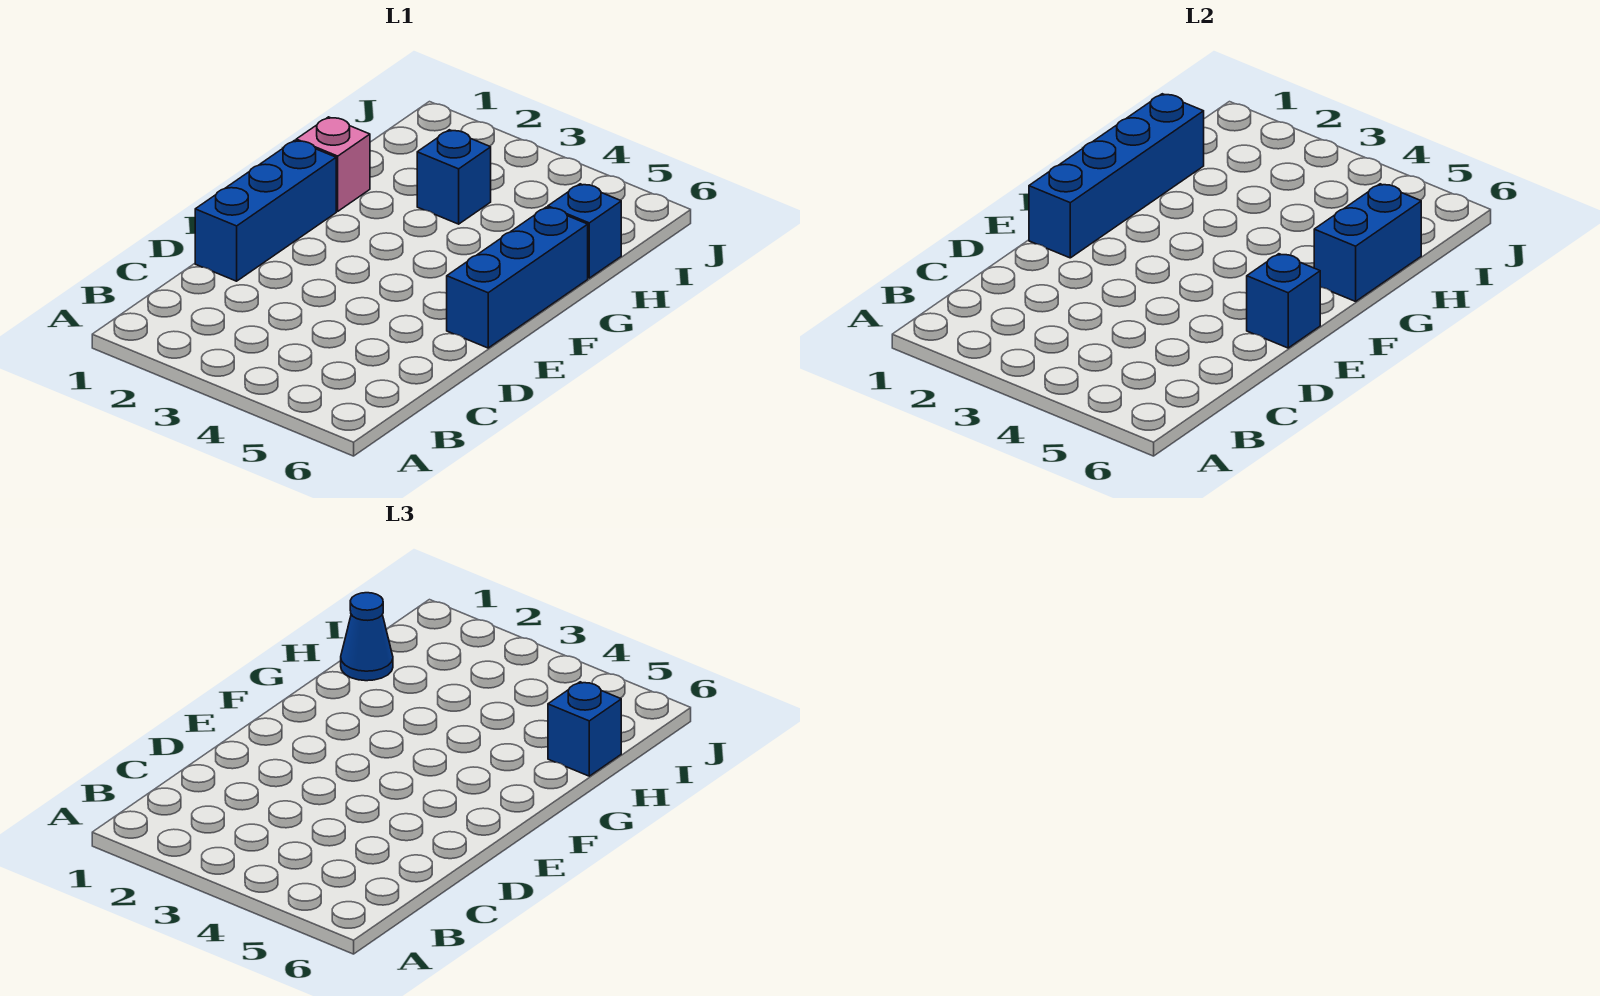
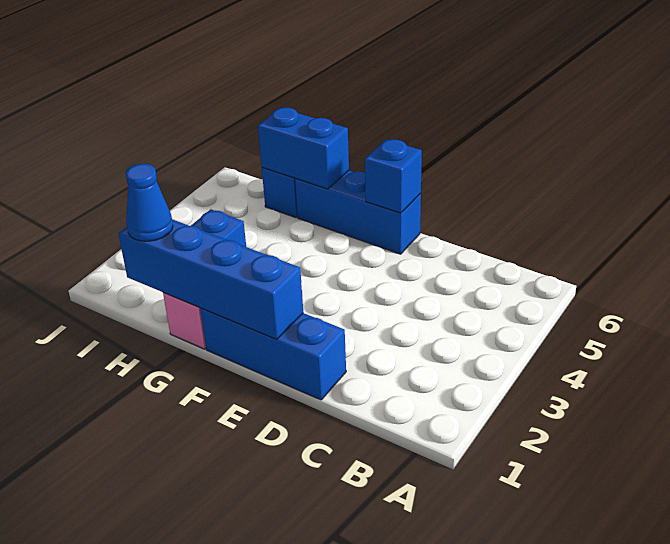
blue brick H6 level 3 -> none

